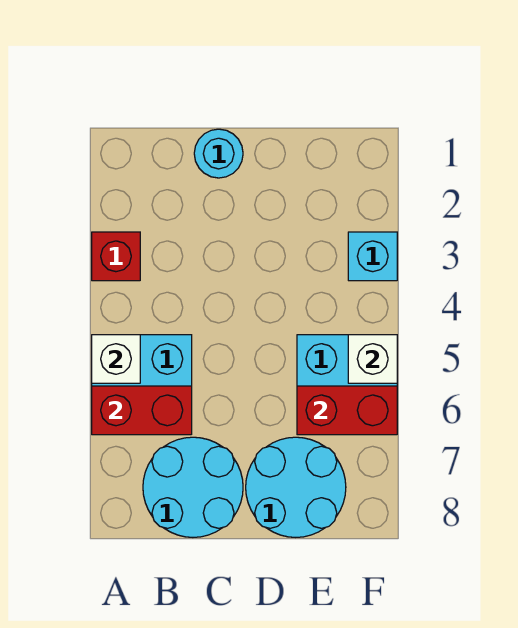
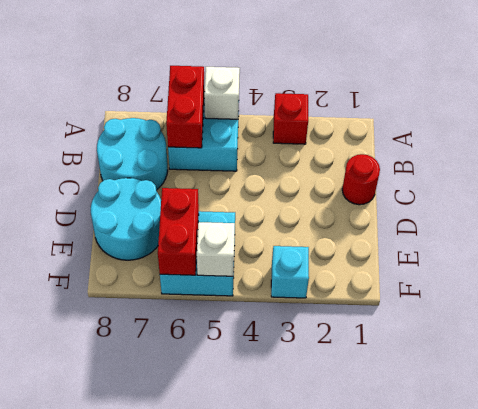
cyan round brick C1 level 1 -> red round brick C1 level 1

